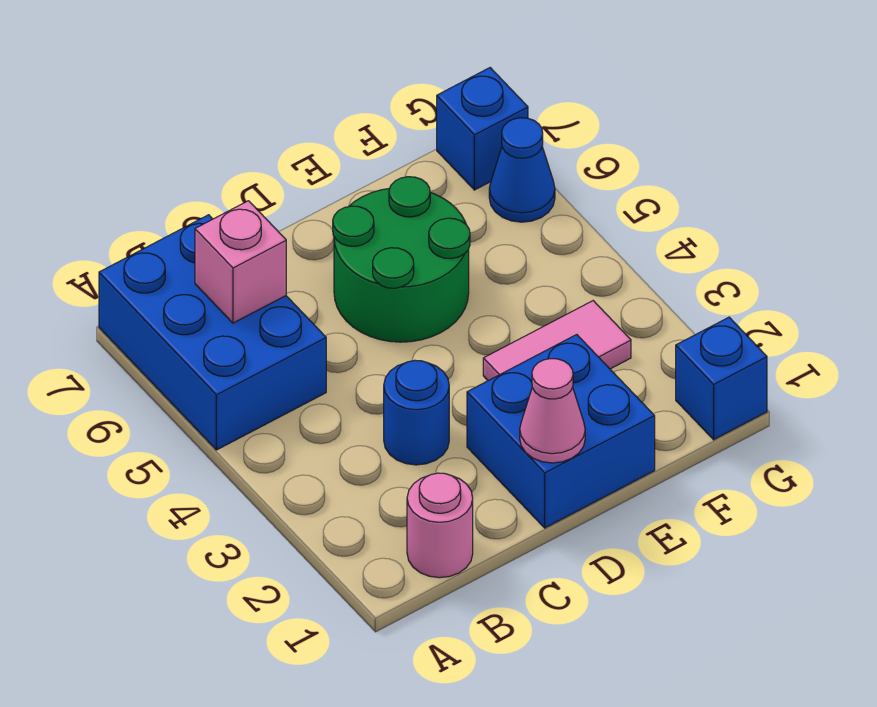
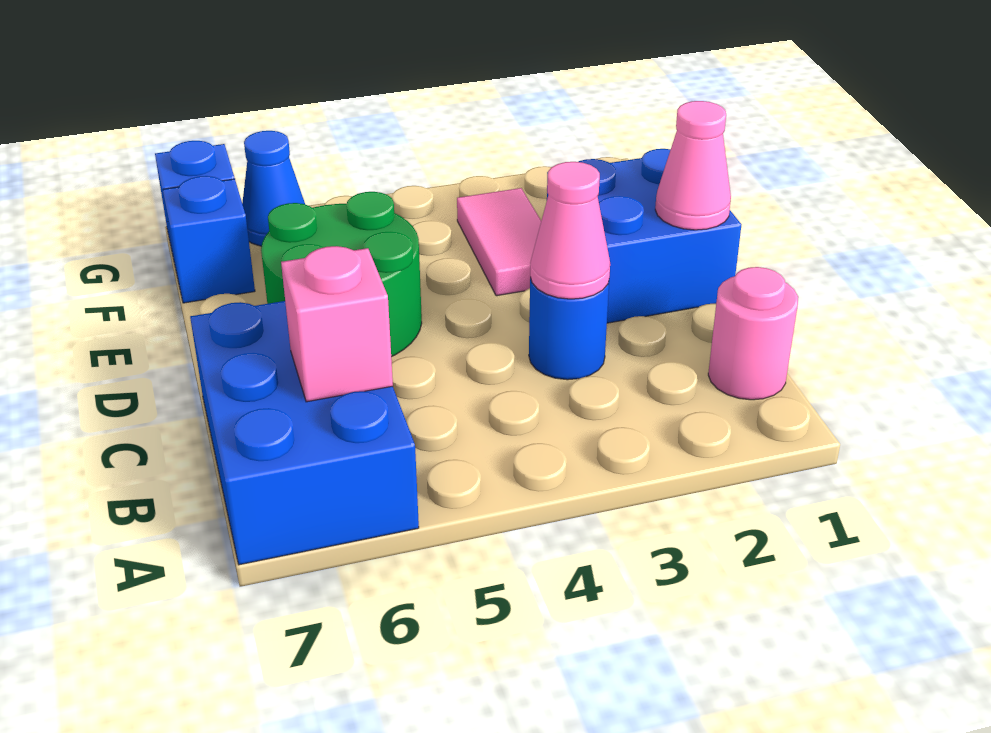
blue brick A5:B7 level 1 -> blue brick A6:C7 level 1
none -> pink cone C3 level 2
blue brick G1 level 1 -> blue brick F7 level 1

